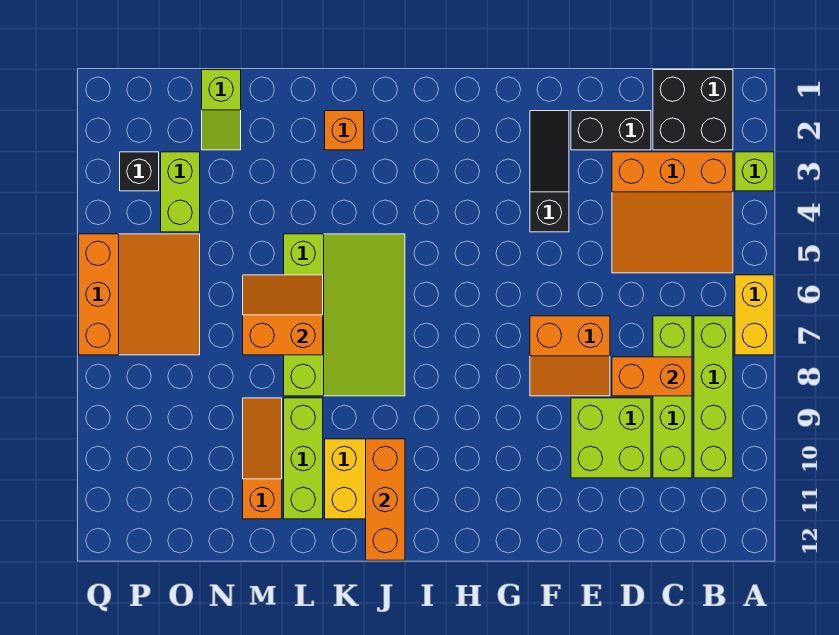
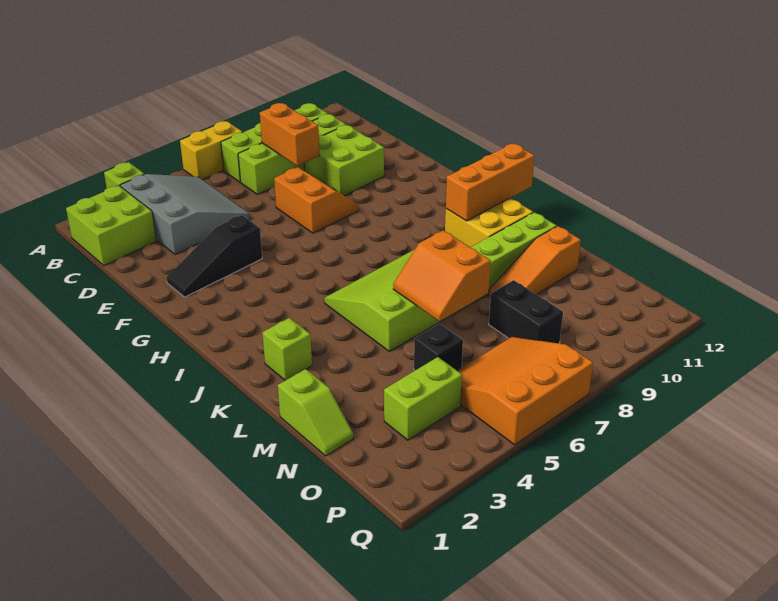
black brick B1:C2 level 1 -> lime brick B1:C2 level 1
orange slope B3:D5 level 1 top 3 -> grey slope B3:D5 level 1 top 3
black brick D2:E2 level 1 -> black brick N8:O8 level 1
orange brick K2 level 1 -> lime brick K2 level 1
lime slope N1:N2 level 1 top 1 -> lime slope M1:N1 level 1 top M
black brick P3 level 1 -> black brick N5 level 1

